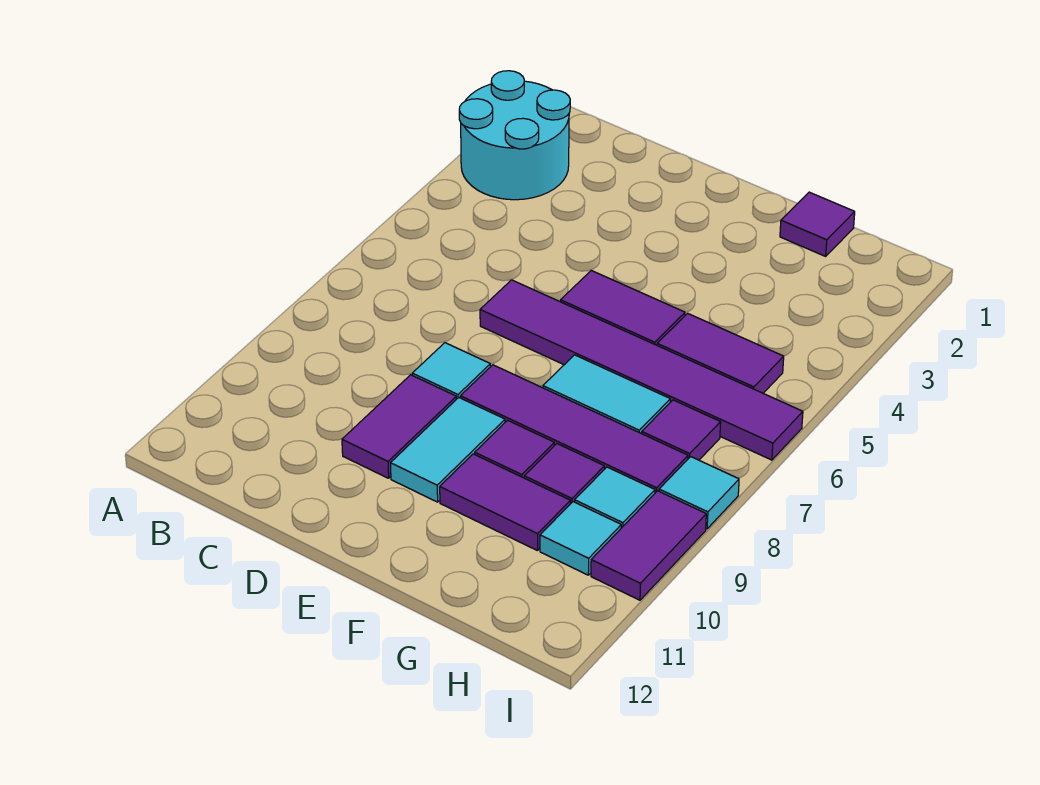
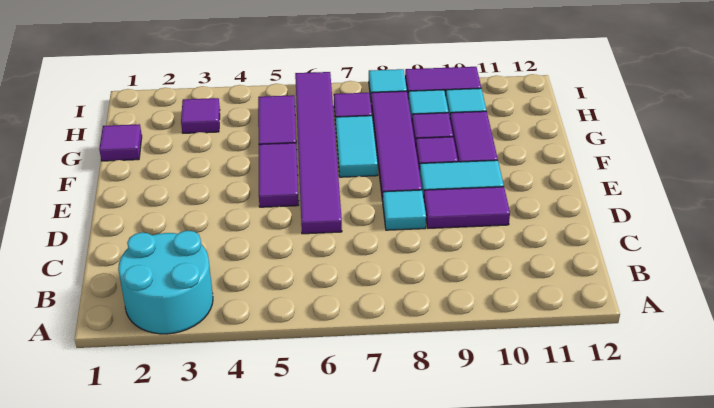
none -> purple tile H3 level 1

